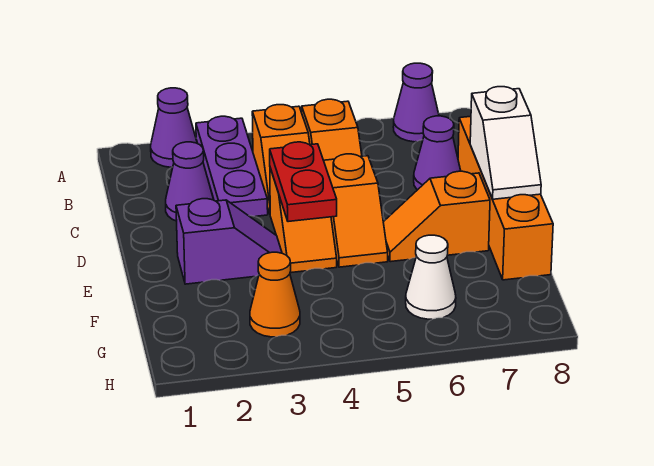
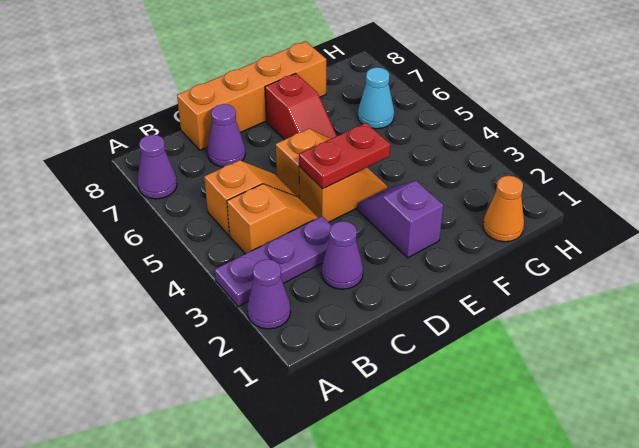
white slope D8:E8 level 2 top D -> none
orange slope E6:E7 level 1 top 7 -> red slope E6:E7 level 1 top 7
orange cone G3 level 1 -> orange cone G1 level 1
white cone G6 level 1 -> cyan cone G6 level 1

